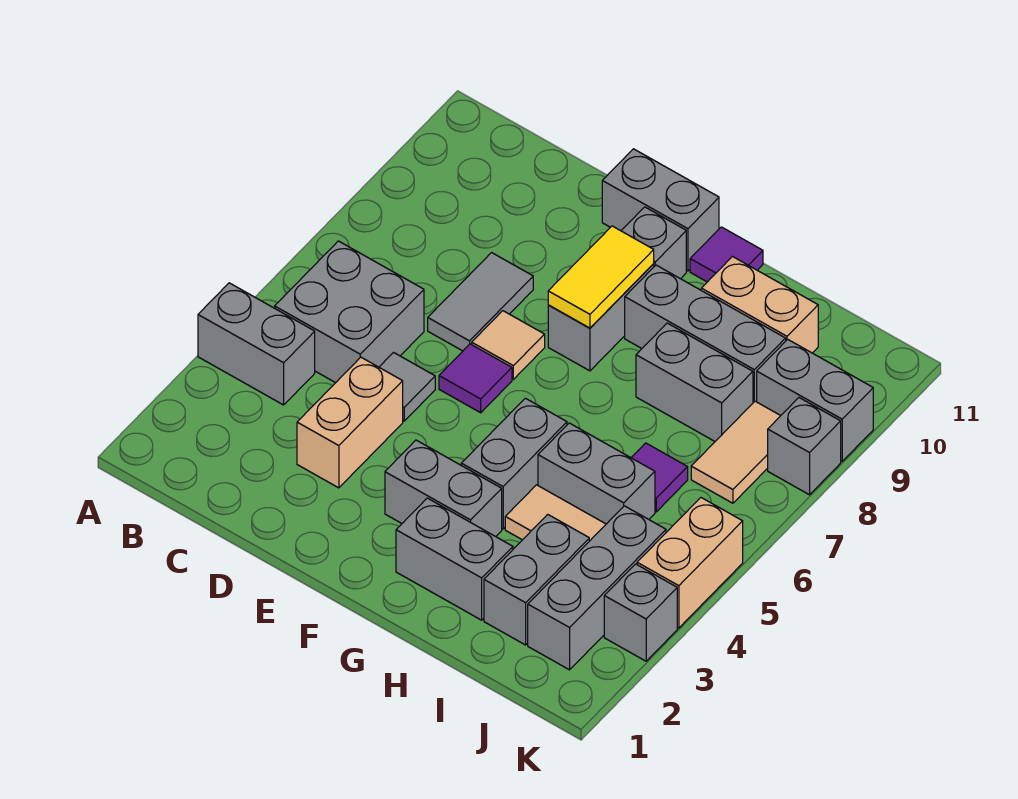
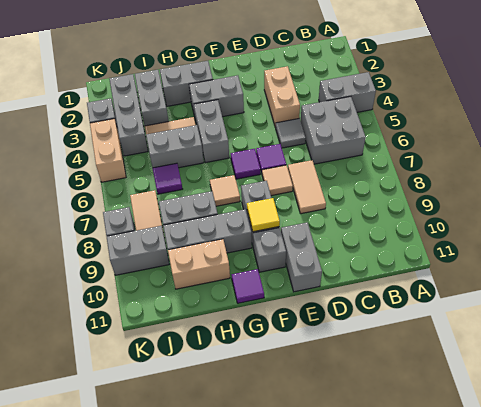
grey tile D7:D8 level 1 -> tan tile D7:D8 level 1
grey brick E11:F11 level 1 -> grey brick E10:E11 level 1
none -> purple tile F6 level 1
yellow tile F8:F9 level 2 -> yellow tile F9 level 2
none -> tan tile G7 level 1

